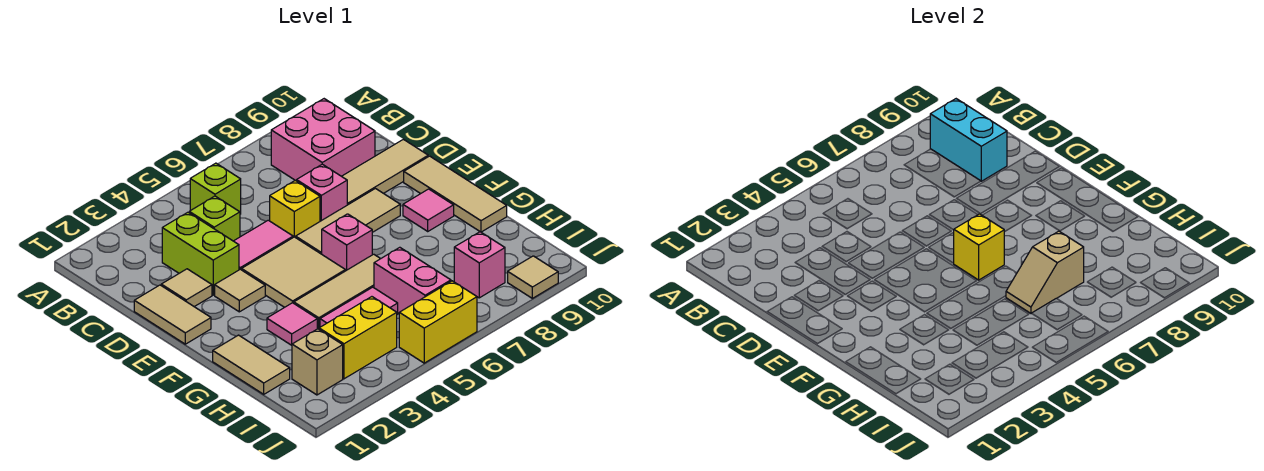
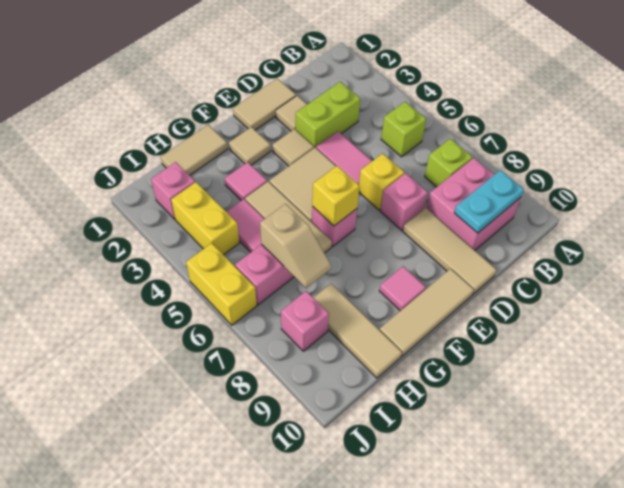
cyan brick B9:C9 level 2 -> cyan plate B9:C9 level 2
lime brick C4 level 1 -> lime brick B7 level 1
tan tile E6:E8 level 1 -> tan tile H8:H10 level 1
tan slope H6:H7 level 2 top 7 -> tan slope H6:H7 level 2 top 6
tan brick I2 level 1 -> pink brick I2 level 1
tan tile J9 level 1 -> tan tile F2 level 1

